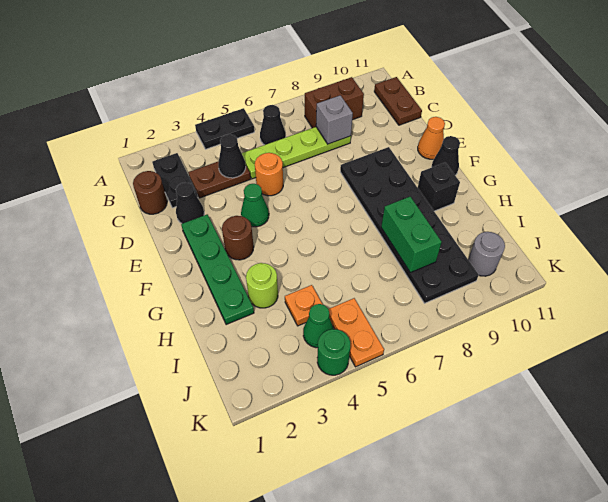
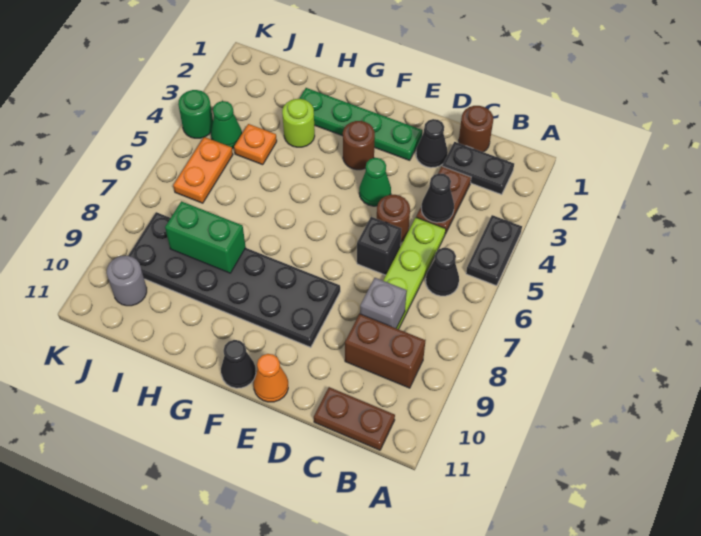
brown brick B8:B9 level 1 -> brown brick B9:C9 level 1
orange round brick D5 level 1 -> brown round brick D5 level 1
black brick G10 level 1 -> black brick D6 level 1
orange plate J5:K5 level 1 -> orange plate J5:J6 level 1

